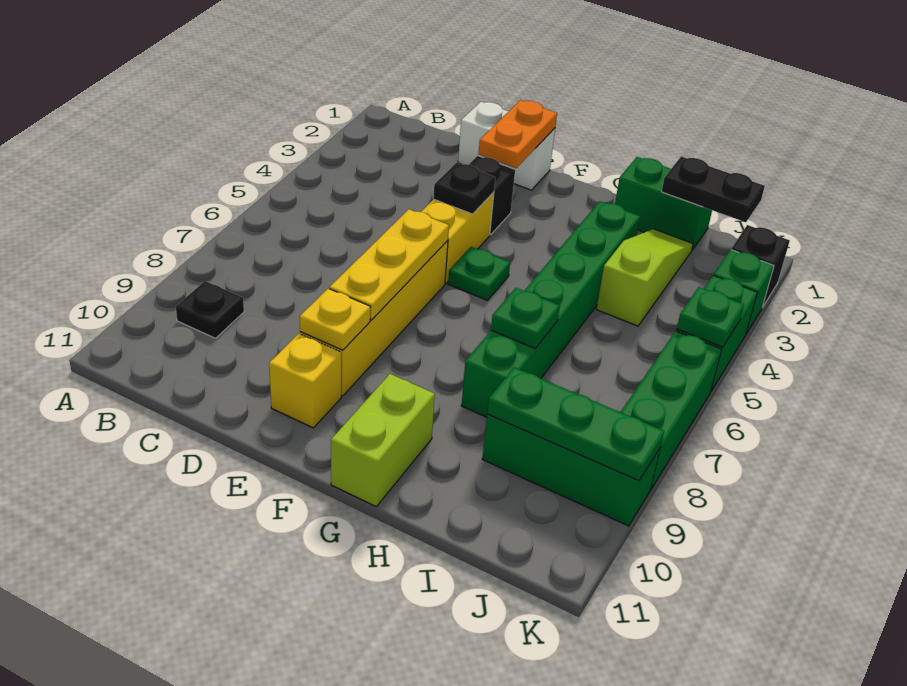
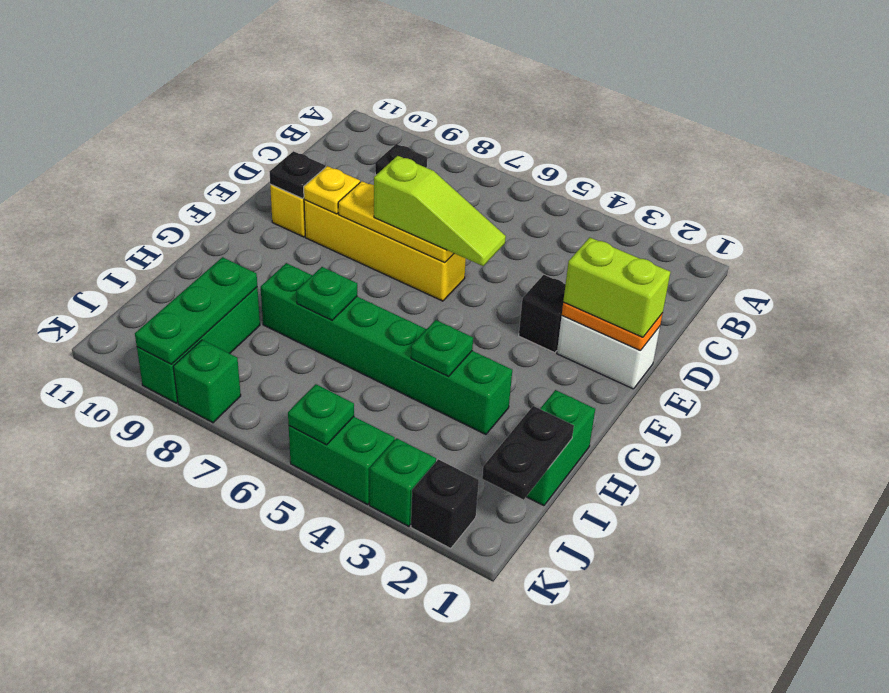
white brick D1:E1 level 1 -> white brick E1:E2 level 1
yellow brick E4:E5 level 1 -> none
black plate E4 level 2 -> black plate E10 level 2
green plate F5 level 1 -> green plate H4 level 2
lime brick G10:G11 level 1 -> lime brick E1:E2 level 3
lime slope I2:I4 level 1 top 4 -> lime slope E5:E7 level 3 top 7
green brick K6:K8 level 1 -> green brick K8 level 1

